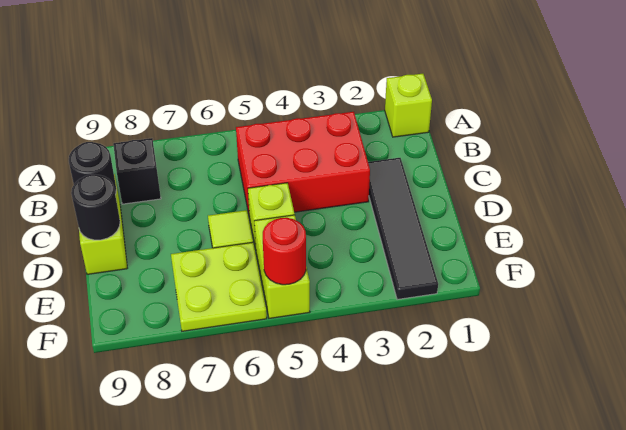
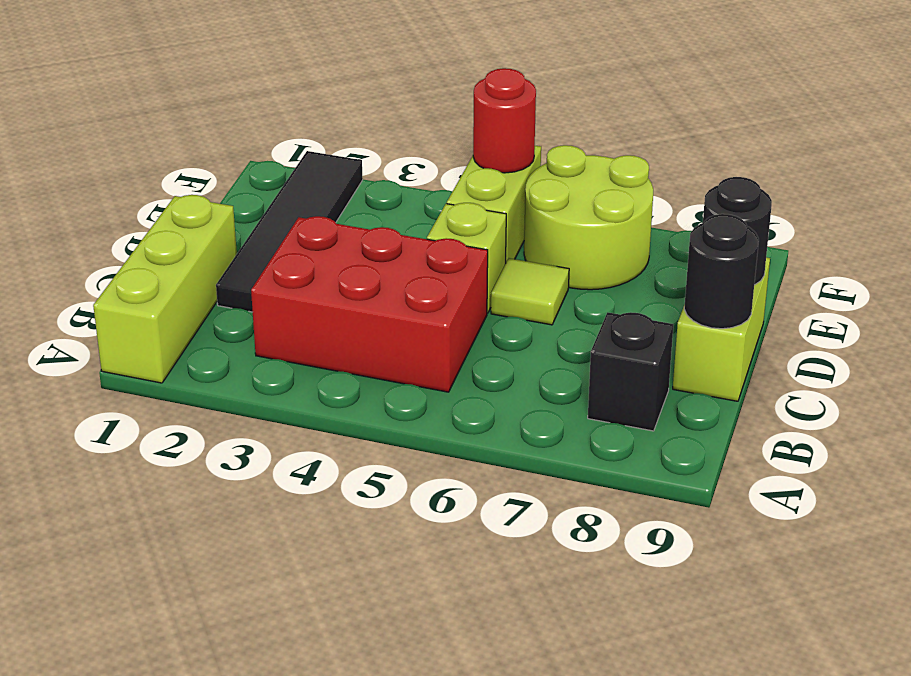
lime brick A1 level 1 -> lime brick A1:C1 level 1
lime plate E6:F7 level 1 -> lime round brick E6:F7 level 1

